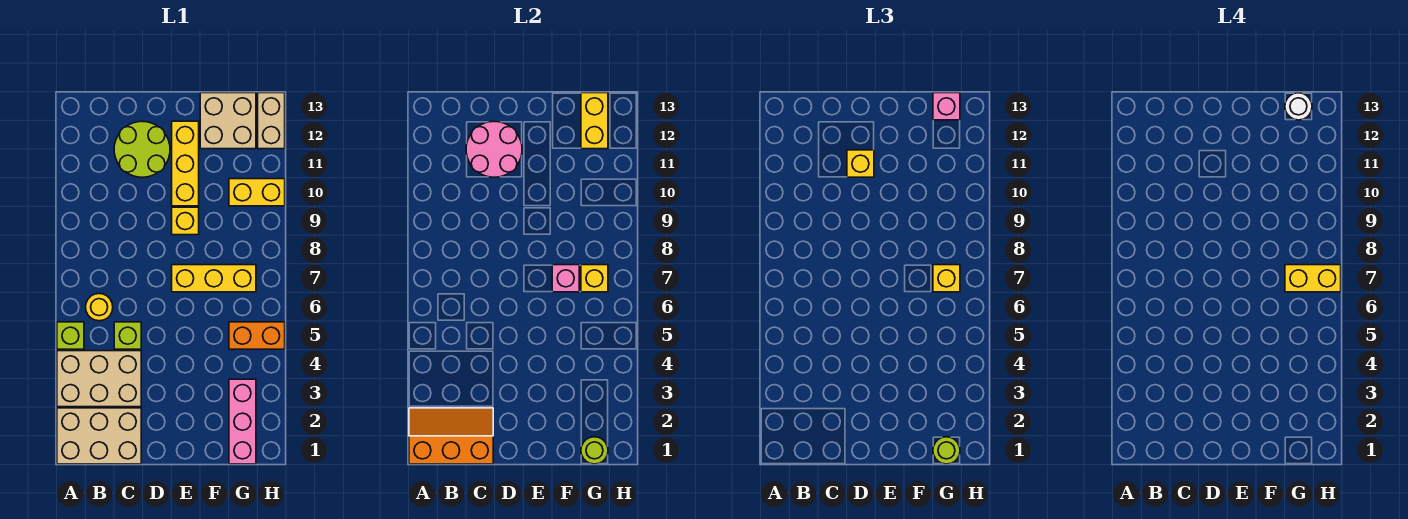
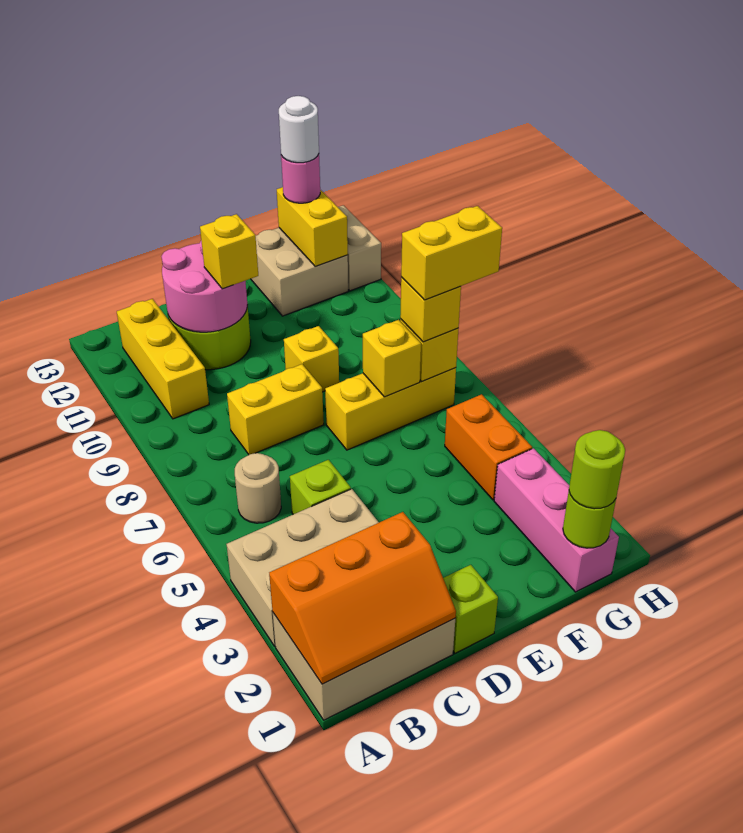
orange slope A1:C2 level 2 top 1 -> orange slope A1:C2 level 2 top 2
lime brick A5 level 1 -> lime brick D1 level 1
yellow round brick B6 level 1 -> tan round brick B6 level 1
yellow brick E10:E12 level 1 -> yellow brick B10:B12 level 1
pink brick F7 level 2 -> yellow brick F7 level 2
orange brick G5:H5 level 1 -> orange brick G4:G5 level 1
yellow brick G10:H10 level 1 -> yellow brick C8:D8 level 1
pink brick G13 level 3 -> pink round brick G13 level 3

